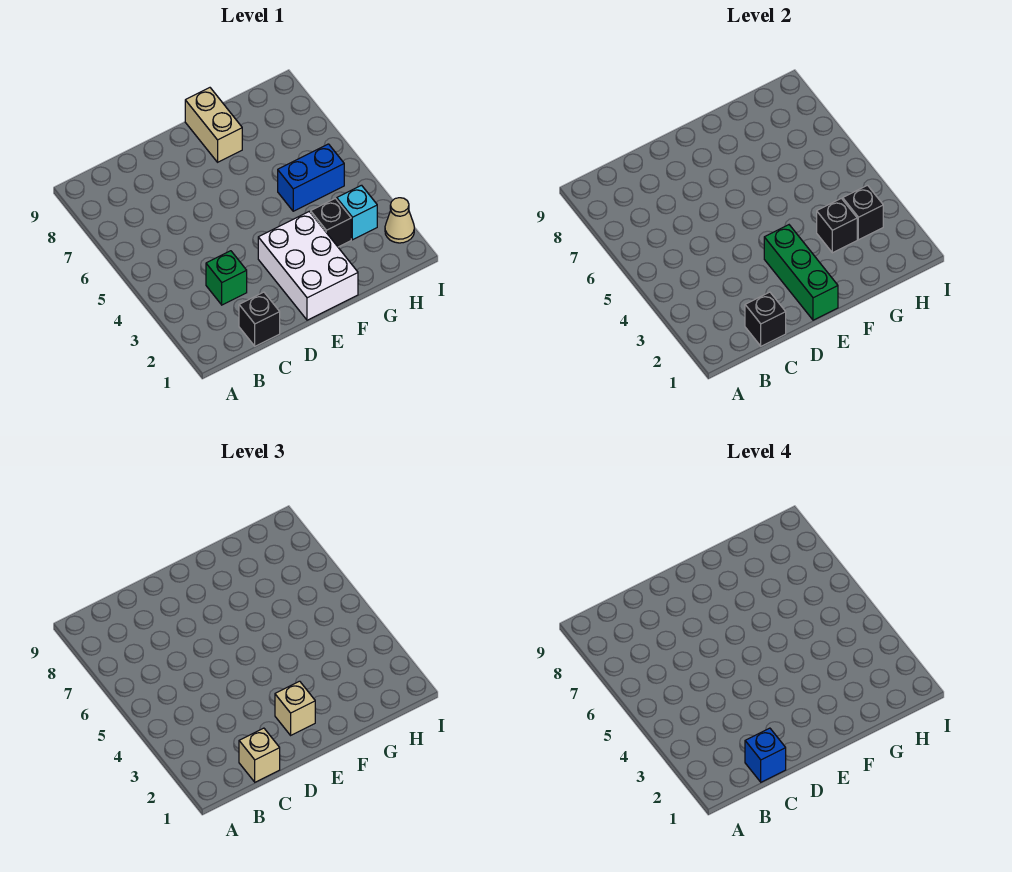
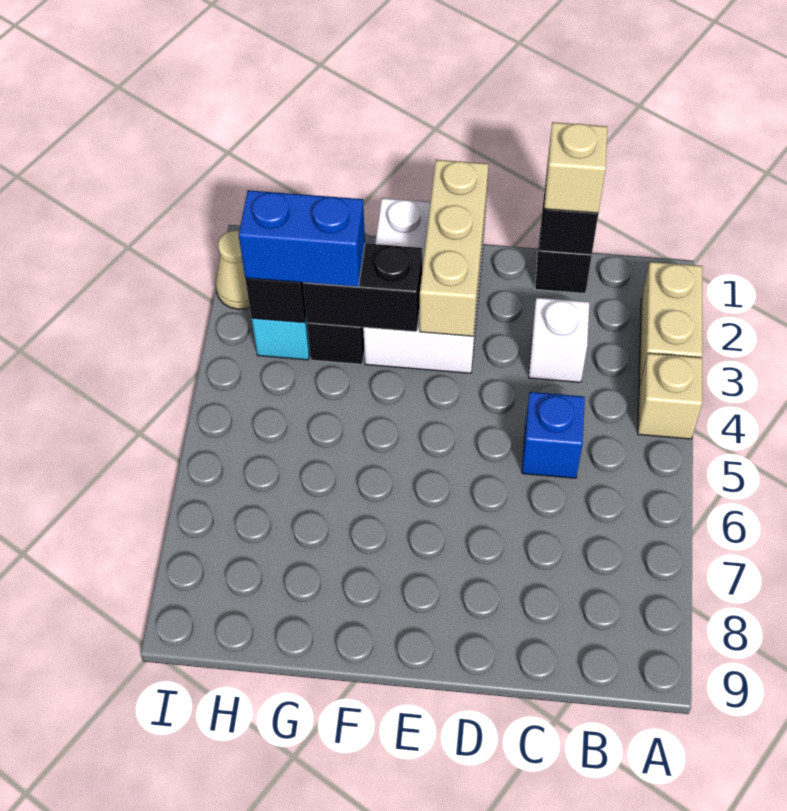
blue brick C1 level 4 -> blue brick C5 level 1
green brick C3 level 1 -> white brick C3 level 1
green brick E1:E3 level 2 -> tan brick E1:E3 level 2
tan brick E2 level 3 -> tan brick A4 level 1
tan brick F8:F9 level 1 -> tan brick A2:A3 level 1
black brick G3 level 2 -> black brick F3:G3 level 2
blue brick G5:H5 level 1 -> blue brick G3:H3 level 3

